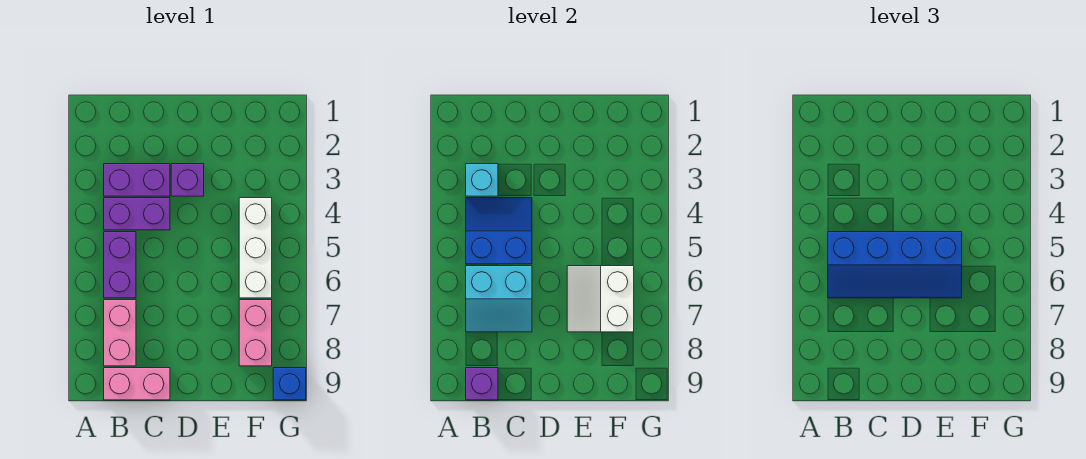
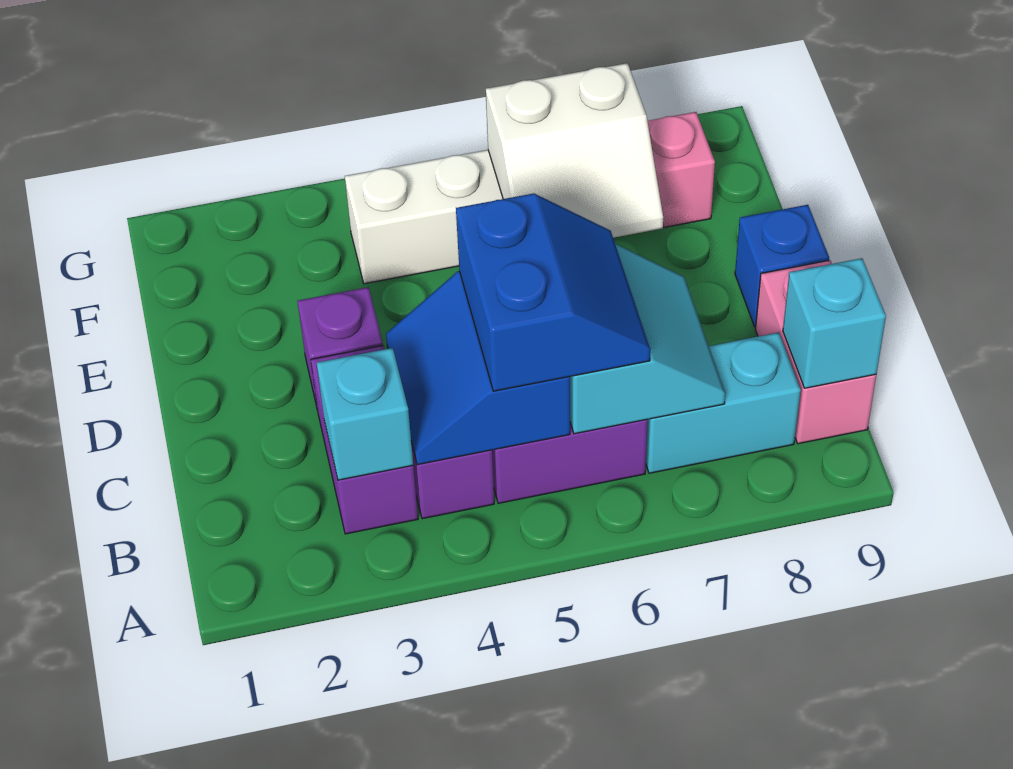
blue slope B5:E6 level 3 top 5 -> blue slope B5:C6 level 3 top 5
pink brick B7:B8 level 1 -> cyan brick B7:B8 level 1
purple brick B9 level 2 -> cyan brick B9 level 2
blue brick G9 level 1 -> blue brick D9 level 1

